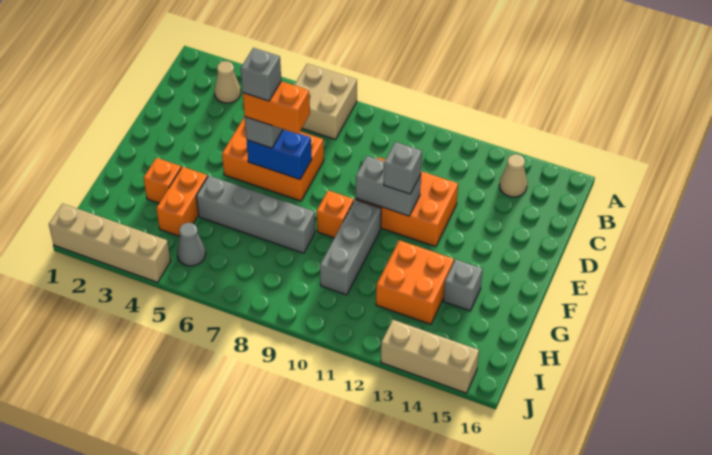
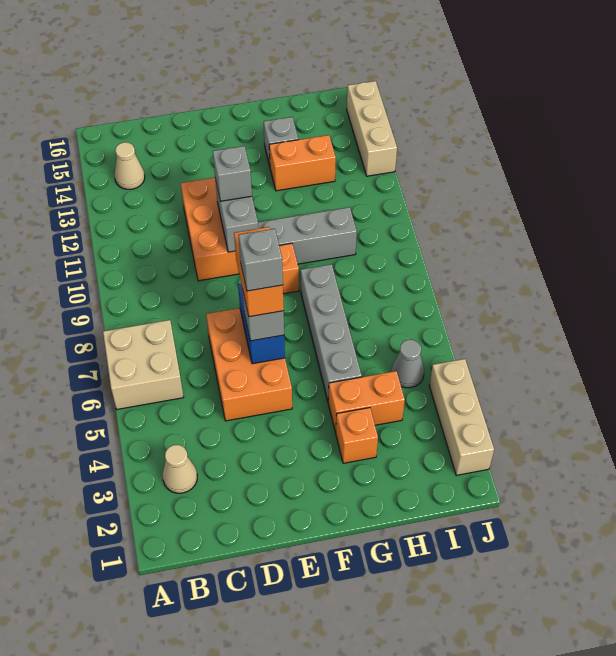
orange brick G12:H13 level 1 -> orange brick G13:H13 level 1
tan brick J1:J4 level 1 -> tan brick J2:J4 level 1

